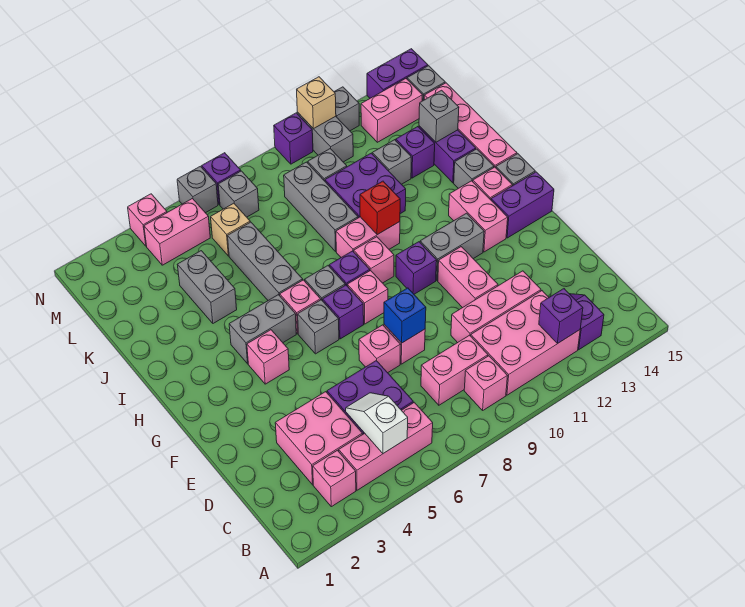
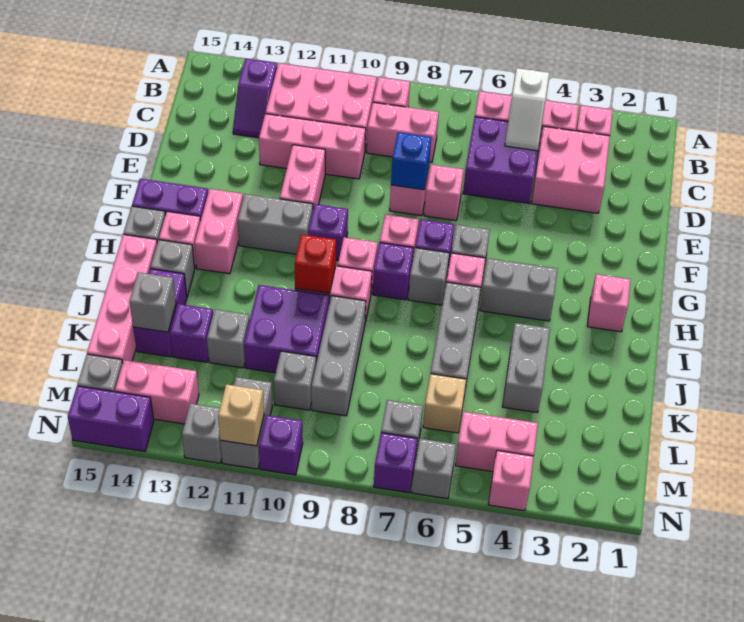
purple brick B12 level 2 -> none
pink brick G4 level 1 -> pink brick H2 level 1

